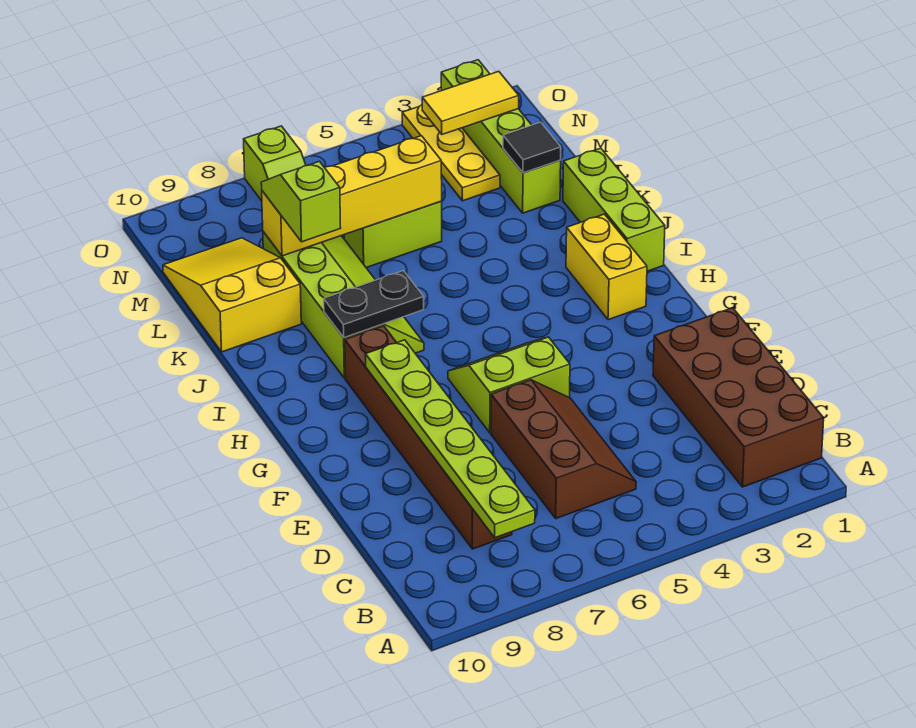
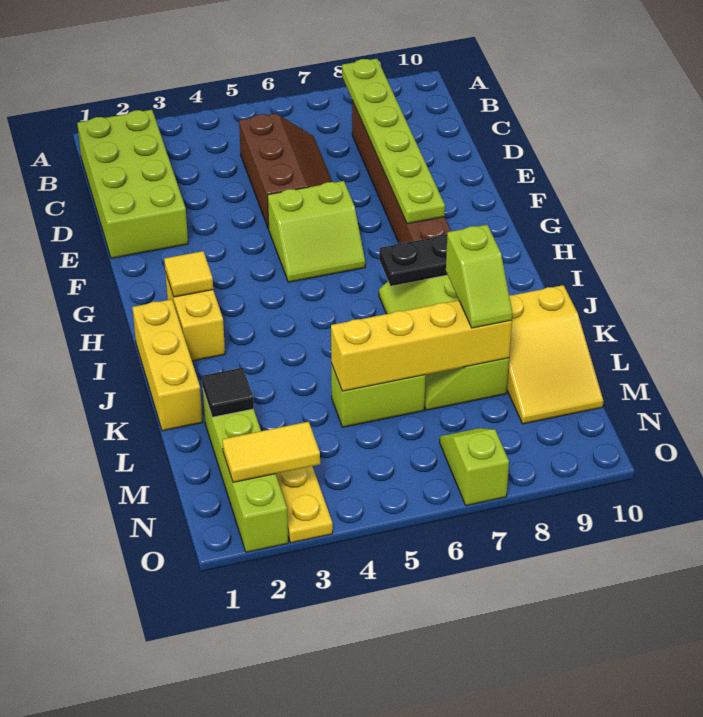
brown brick B1:E2 level 1 -> lime brick B1:E2 level 1
brown slope C5:E6 level 1 top 6 -> brown slope C5:E6 level 1 top 5
none -> yellow tile H2 level 2
lime brick I1:K1 level 1 -> yellow brick I1:K1 level 1

